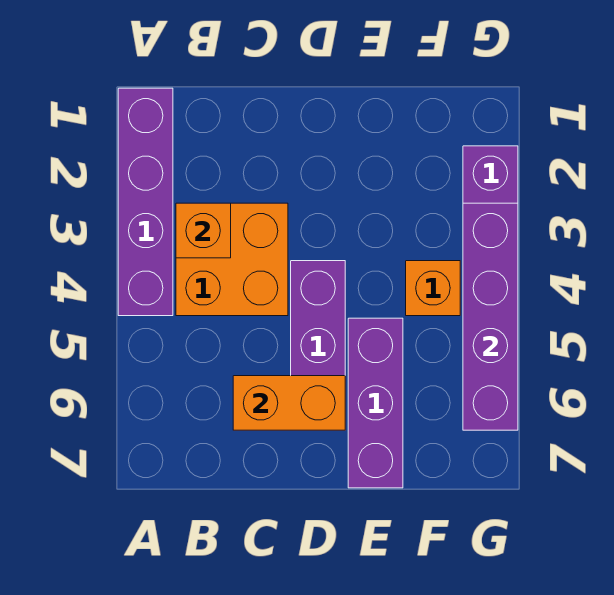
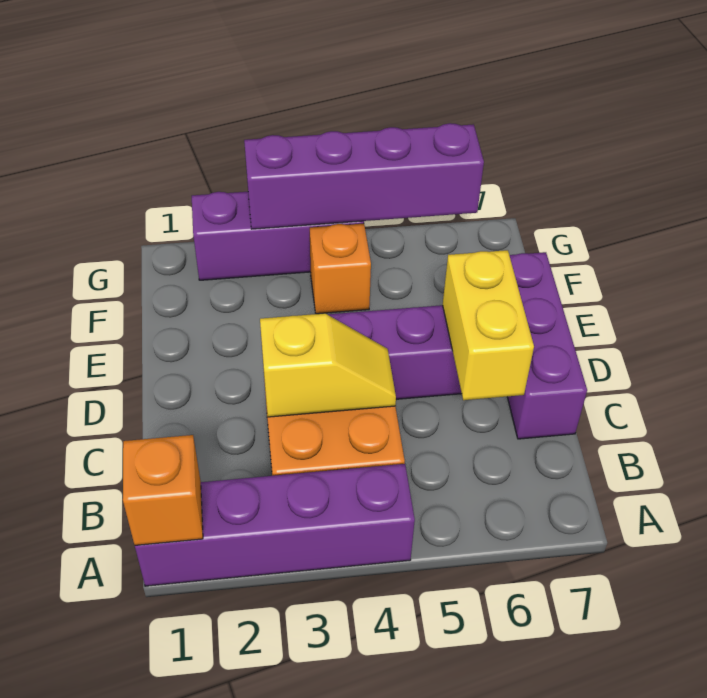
orange brick B3 level 2 -> orange brick A1 level 2
none -> yellow slope C3:C4 level 2 top 3
orange brick C6:D6 level 2 -> yellow brick C6:D6 level 2
purple brick E5:E7 level 1 -> purple brick C7:E7 level 1

